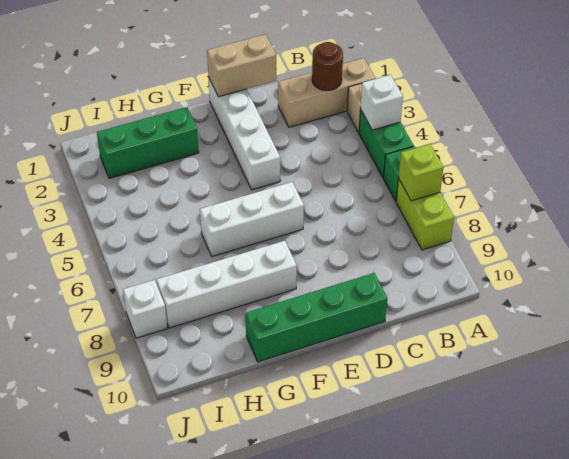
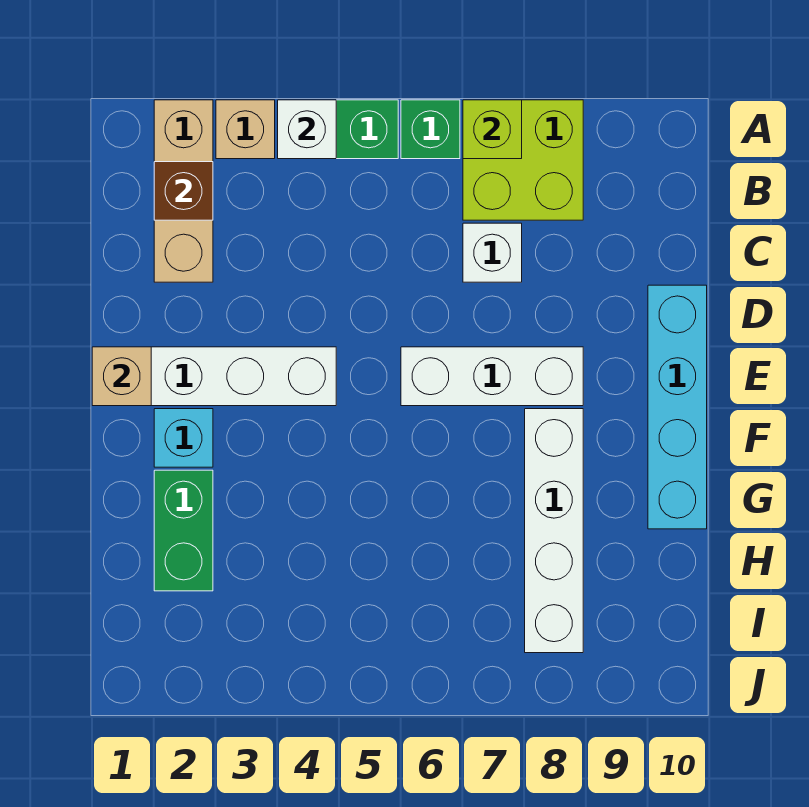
lime brick A7:A8 level 1 -> lime brick A7:B8 level 1
brown round brick B2 level 2 -> brown brick B2 level 2
tan brick D1:E1 level 2 -> tan brick E1 level 2
green brick D10:G10 level 1 -> cyan brick D10:G10 level 1
white brick E6:G6 level 1 -> white brick E6:E8 level 1
none -> cyan brick F2 level 1
green brick G2:I2 level 1 -> green brick G2:H2 level 1
white brick J8 level 1 -> white brick C7 level 1

